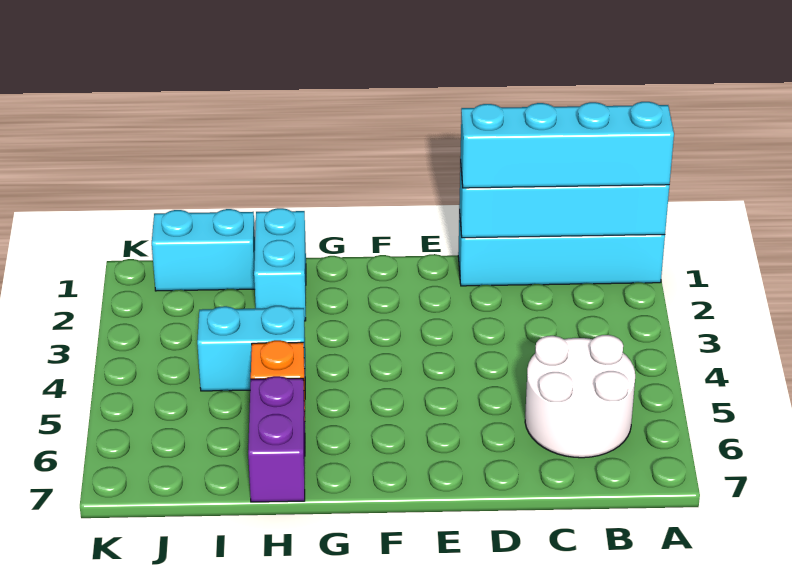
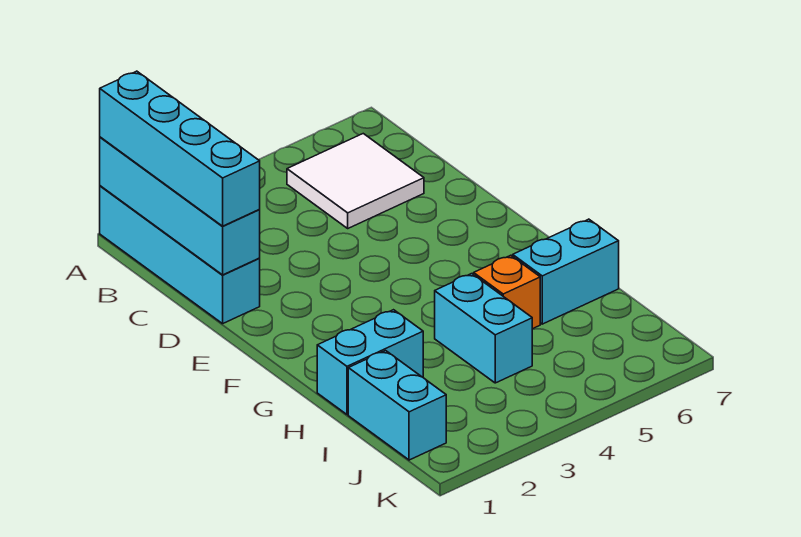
white round brick B5:C6 level 1 -> white tile B5:C6 level 1
purple brick H6:H7 level 1 -> cyan brick H6:H7 level 1

